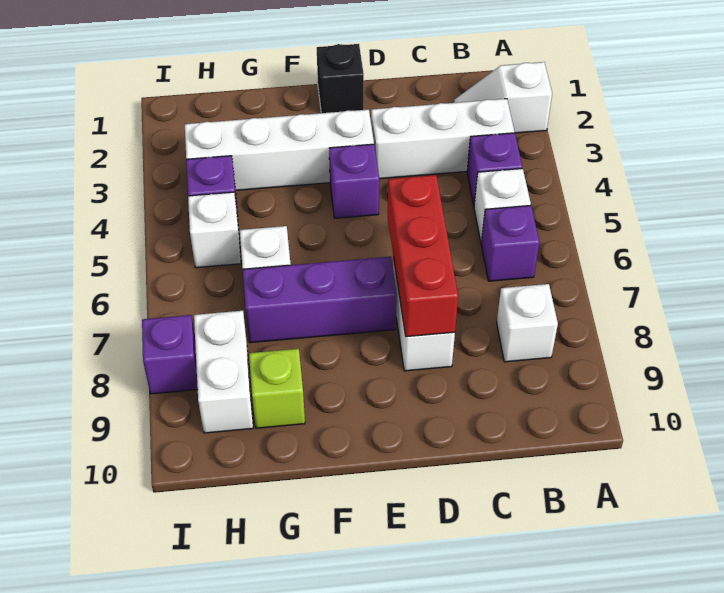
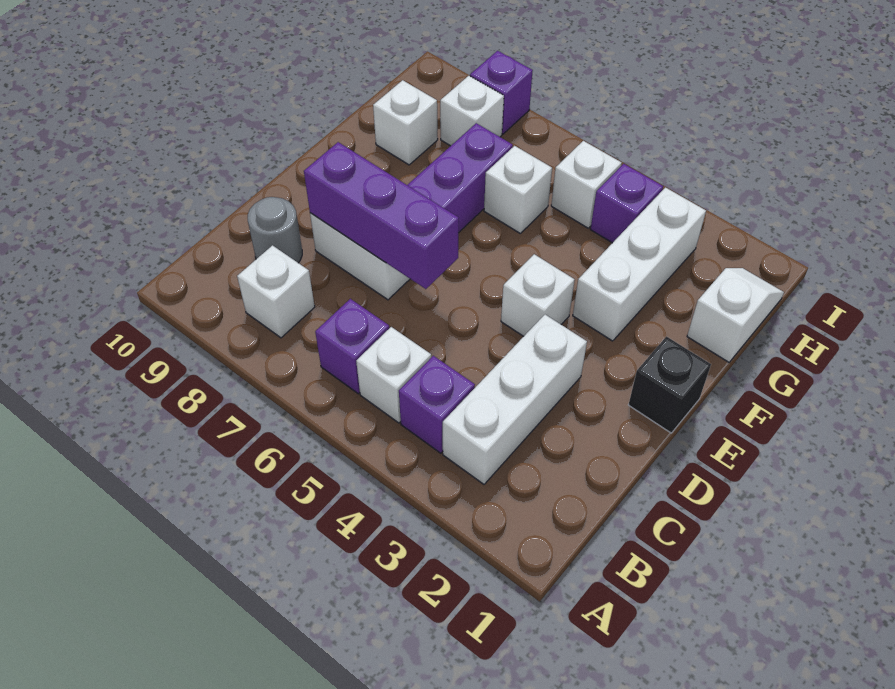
white slope A2:B2 level 1 top A -> white slope G1:H1 level 1 top G
none -> grey round brick C9 level 1
red brick D6:D8 level 2 -> purple brick D6:D8 level 2
white brick E3:H3 level 1 -> white brick F3:H3 level 1
purple brick E4 level 1 -> white brick E4 level 1
lime brick G9 level 1 -> white brick G9 level 1
white brick H8:H9 level 1 -> white brick H8 level 1

